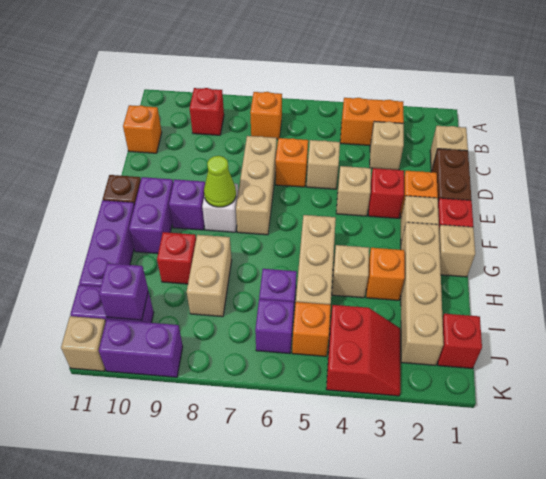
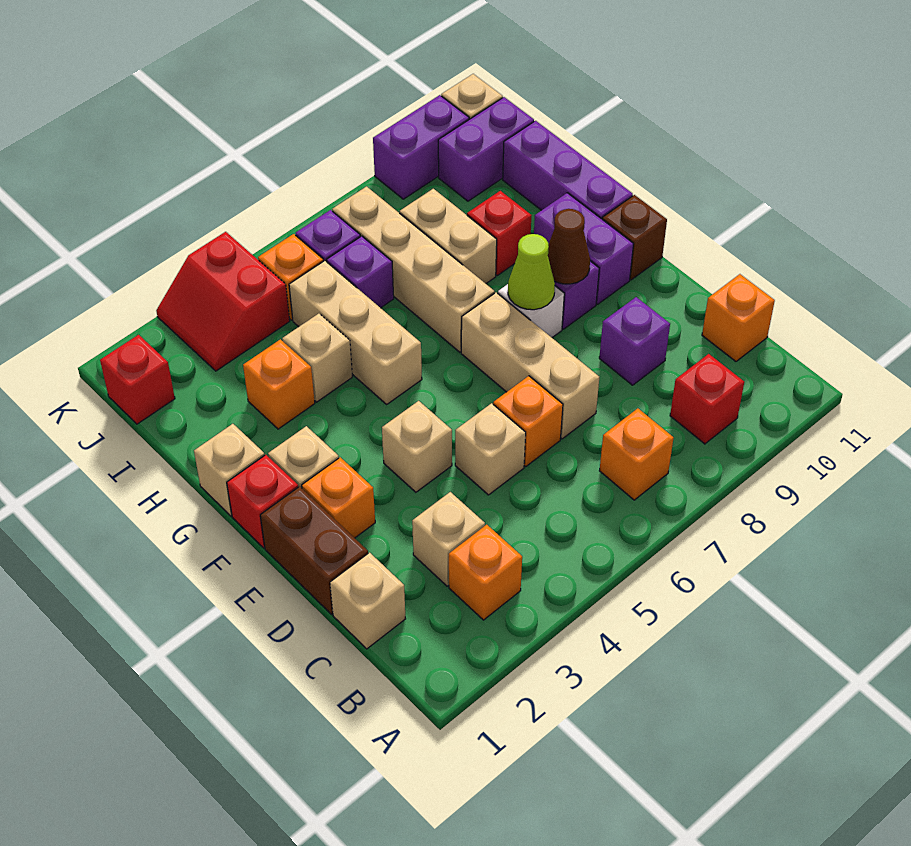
orange brick B3:B4 level 1 -> orange brick B3 level 1
red brick E3 level 1 -> none
none -> brown cone F9 level 2
tan brick G2:J2 level 1 -> tan brick G7:J7 level 1
purple brick J10 level 2 -> purple brick D9 level 1

